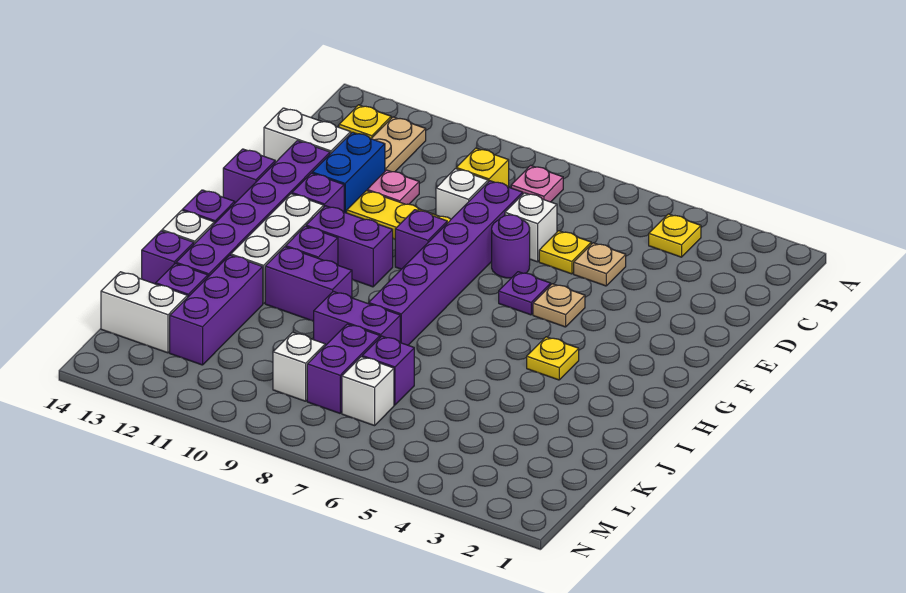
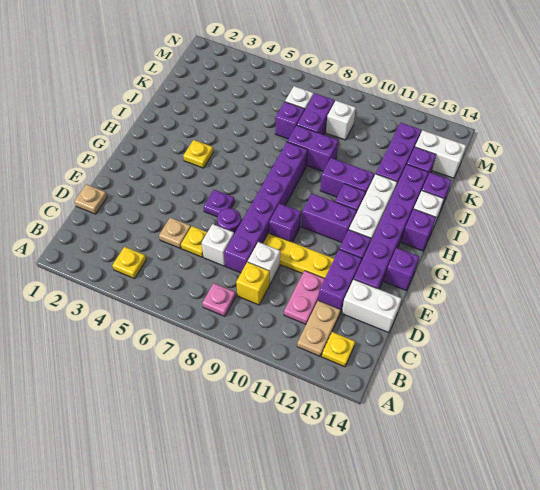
pink plate D11 level 1 -> pink plate C11:D11 level 1
blue brick D12:E12 level 1 -> purple brick D12:E12 level 1
tan plate F5 level 1 -> tan plate D1 level 1

